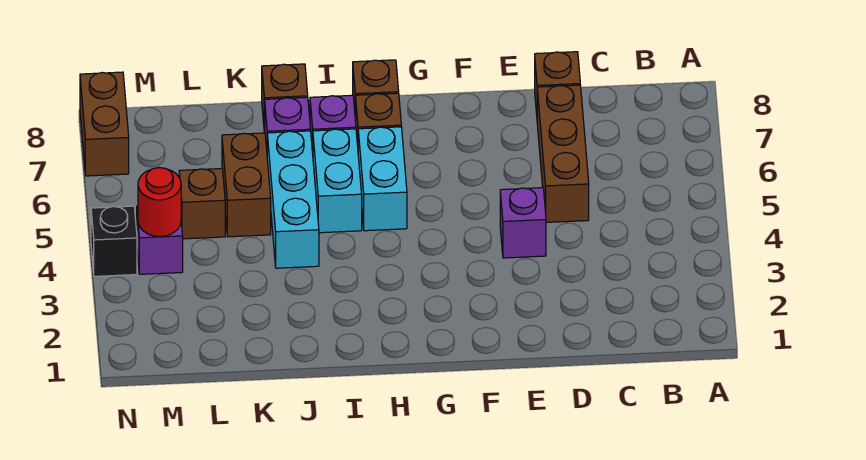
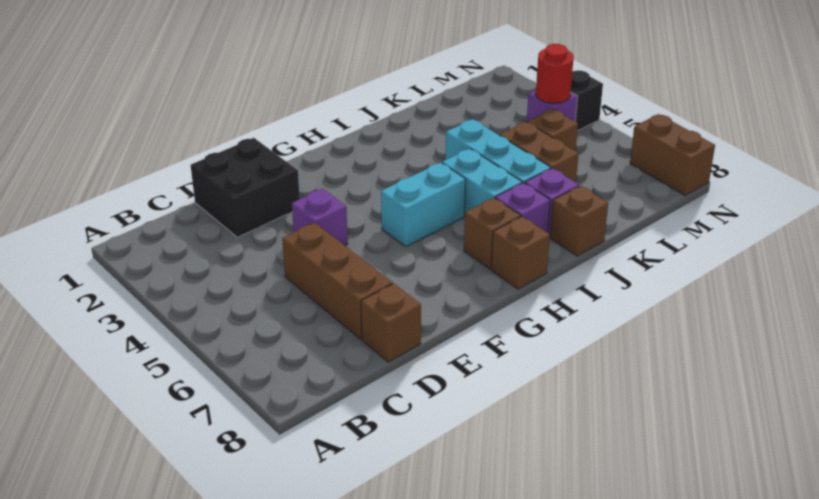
none -> black brick D1:E2 level 1
cyan brick H5:H6 level 1 -> cyan brick G5:H5 level 1

